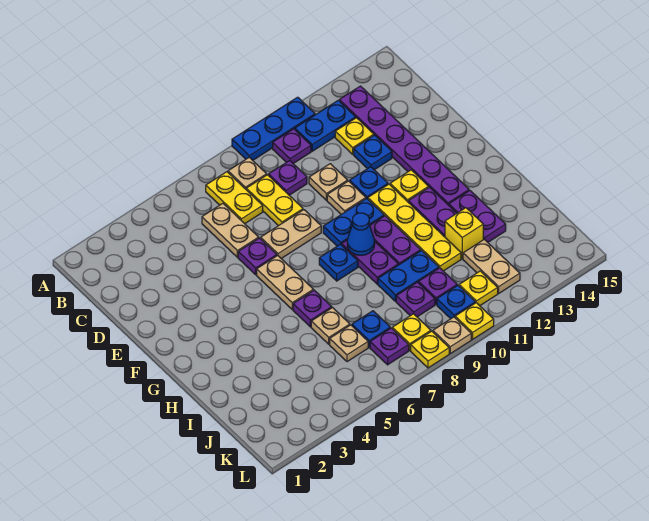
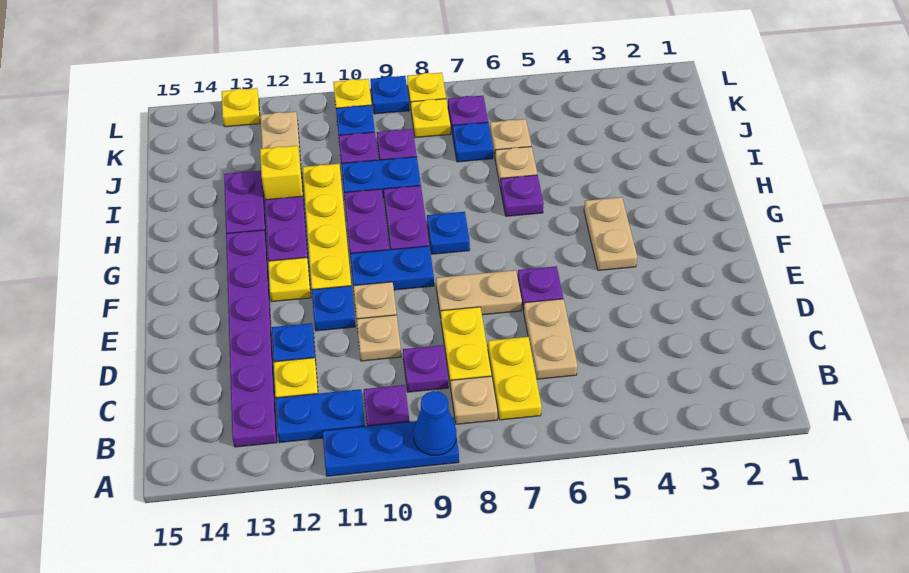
tan plate F6:G6 level 1 -> tan plate F4:G4 level 1
blue cone G9 level 2 -> blue cone A9 level 2
yellow plate K11 level 1 -> yellow plate L13 level 1
tan plate L9 level 1 -> blue plate L9 level 1

